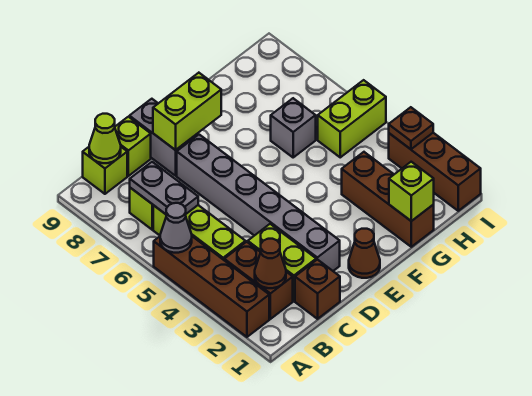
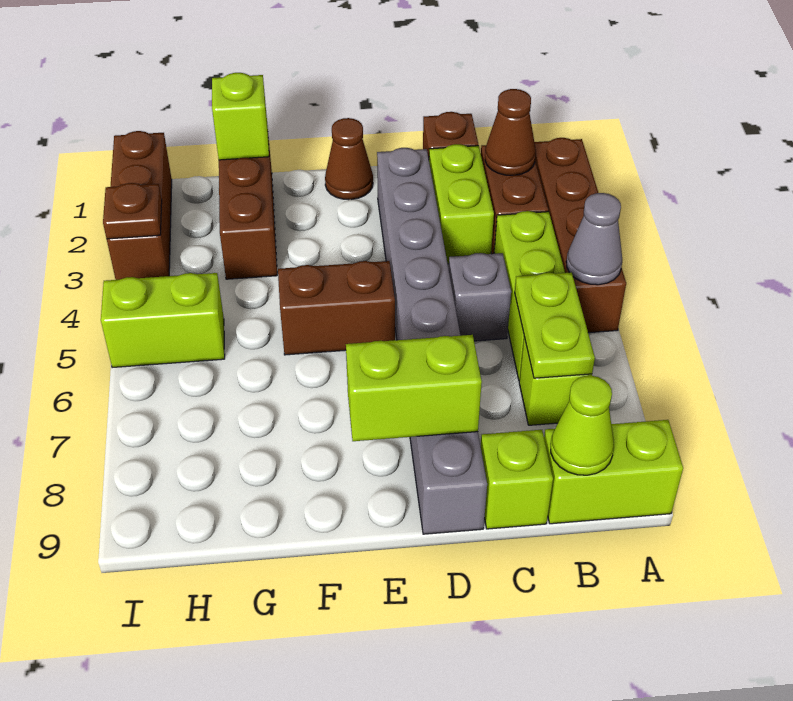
grey plate B6:B7 level 2 -> lime plate B6:B7 level 2
lime brick B9 level 1 -> lime brick A9:B9 level 1
none -> brown brick E5:F5 level 1
grey brick G6 level 1 -> grey brick C5 level 1

